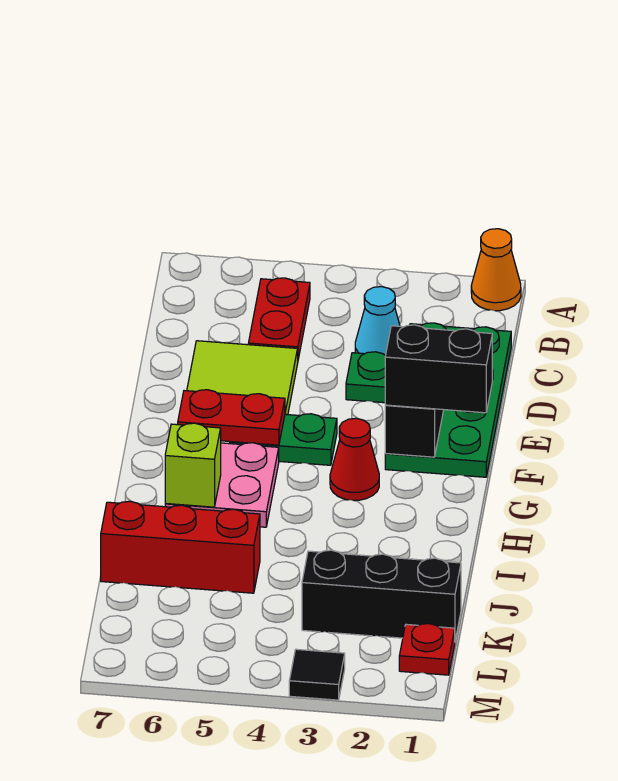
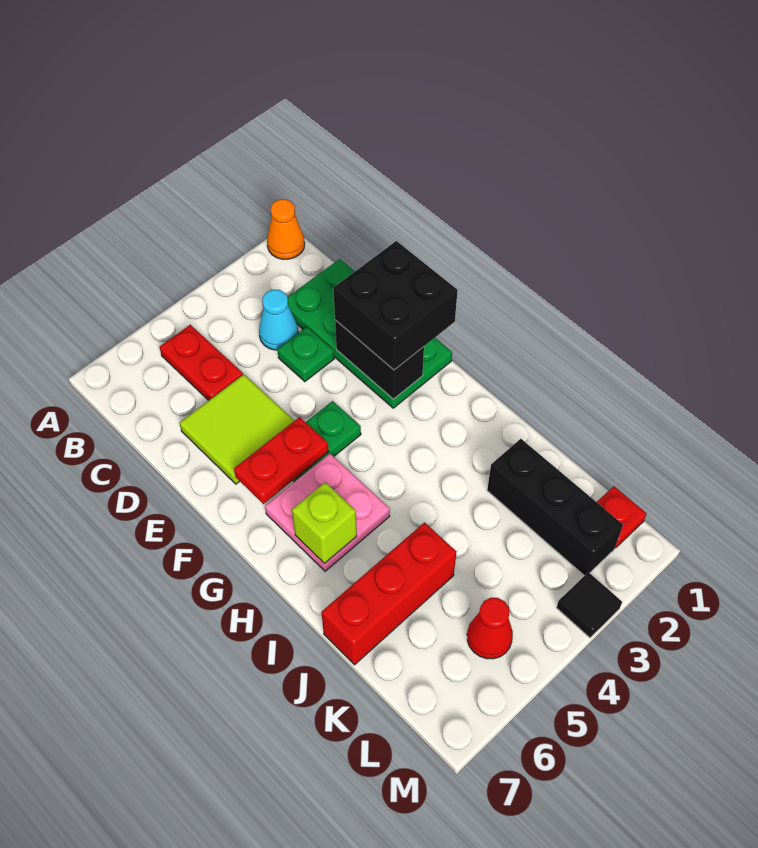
black brick F1:F2 level 3 -> black brick E1:F2 level 3
red cone G3 level 1 -> red cone L5 level 1
black brick K1:K3 level 1 -> black brick J2:L2 level 1

